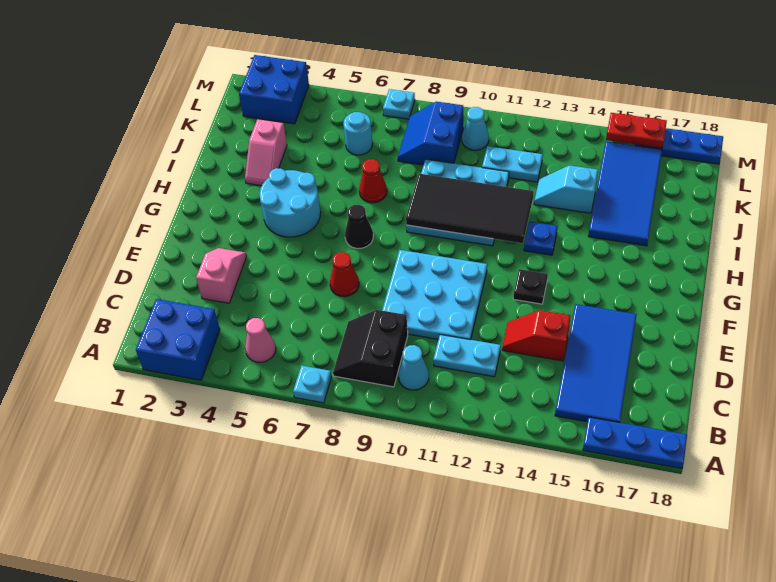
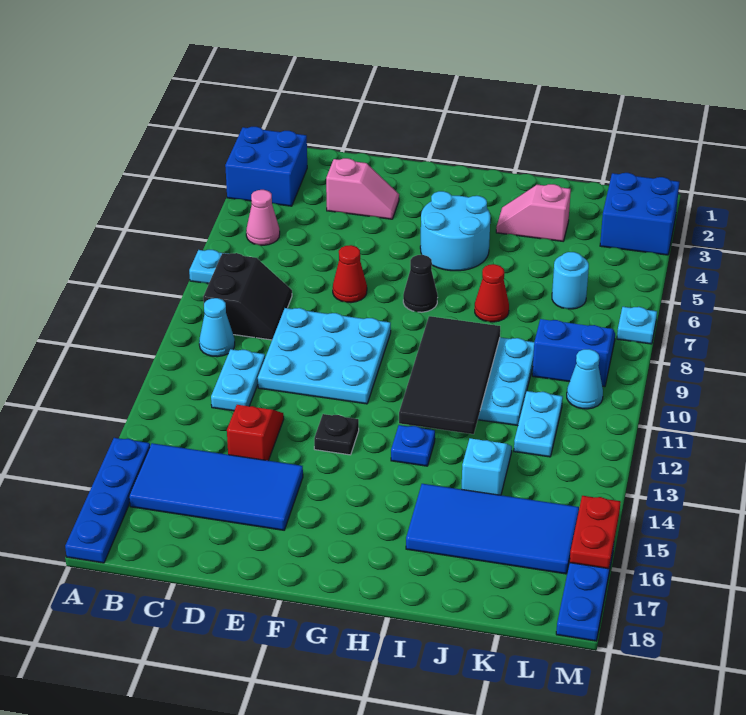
blue plate A16:A18 level 1 -> blue plate A15:A18 level 1
black slope B8:C9 level 1 top 9 -> black slope B8:C9 level 1 top B

